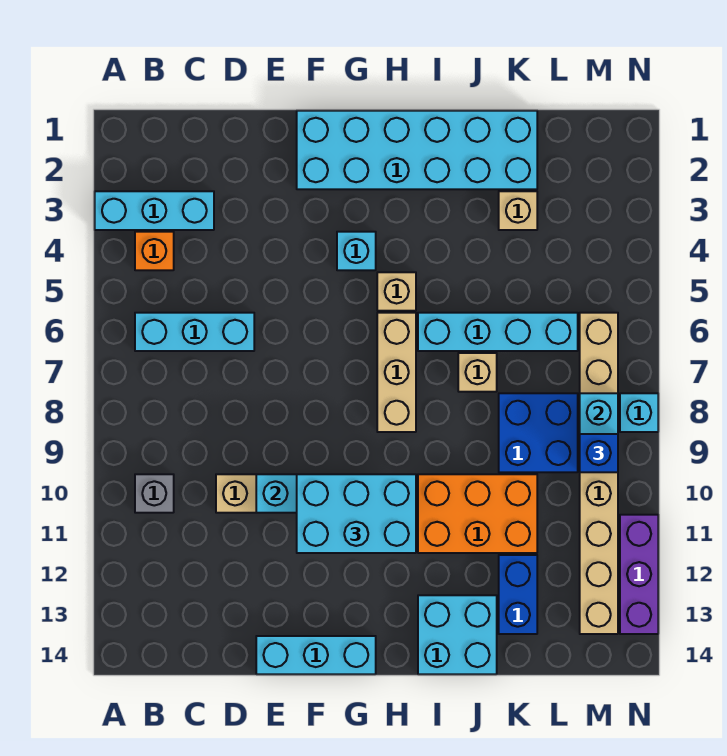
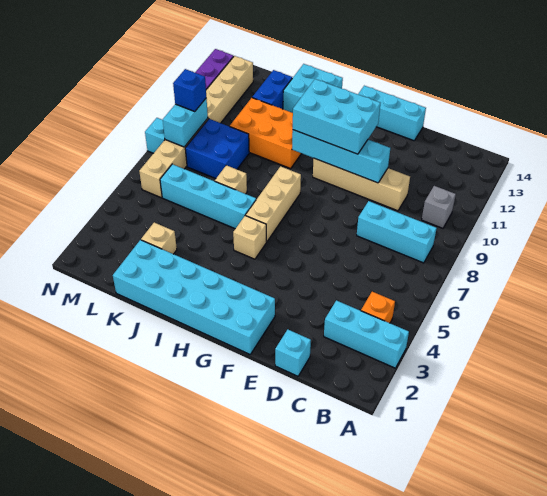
cyan brick B6:D6 level 1 -> cyan brick B8:D8 level 1
cyan brick G4 level 1 -> cyan brick D1 level 1

